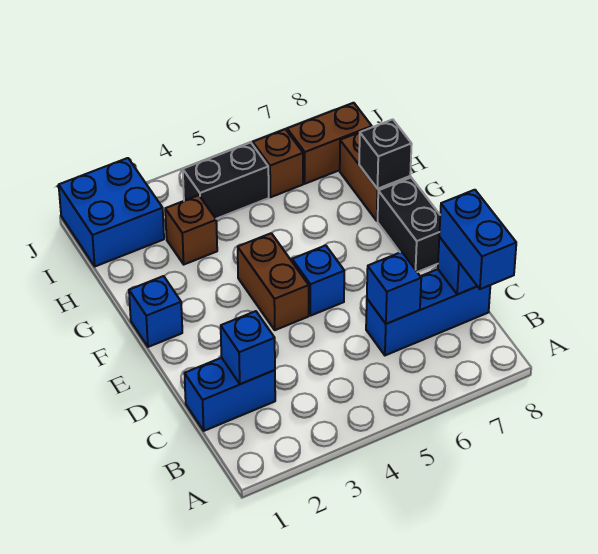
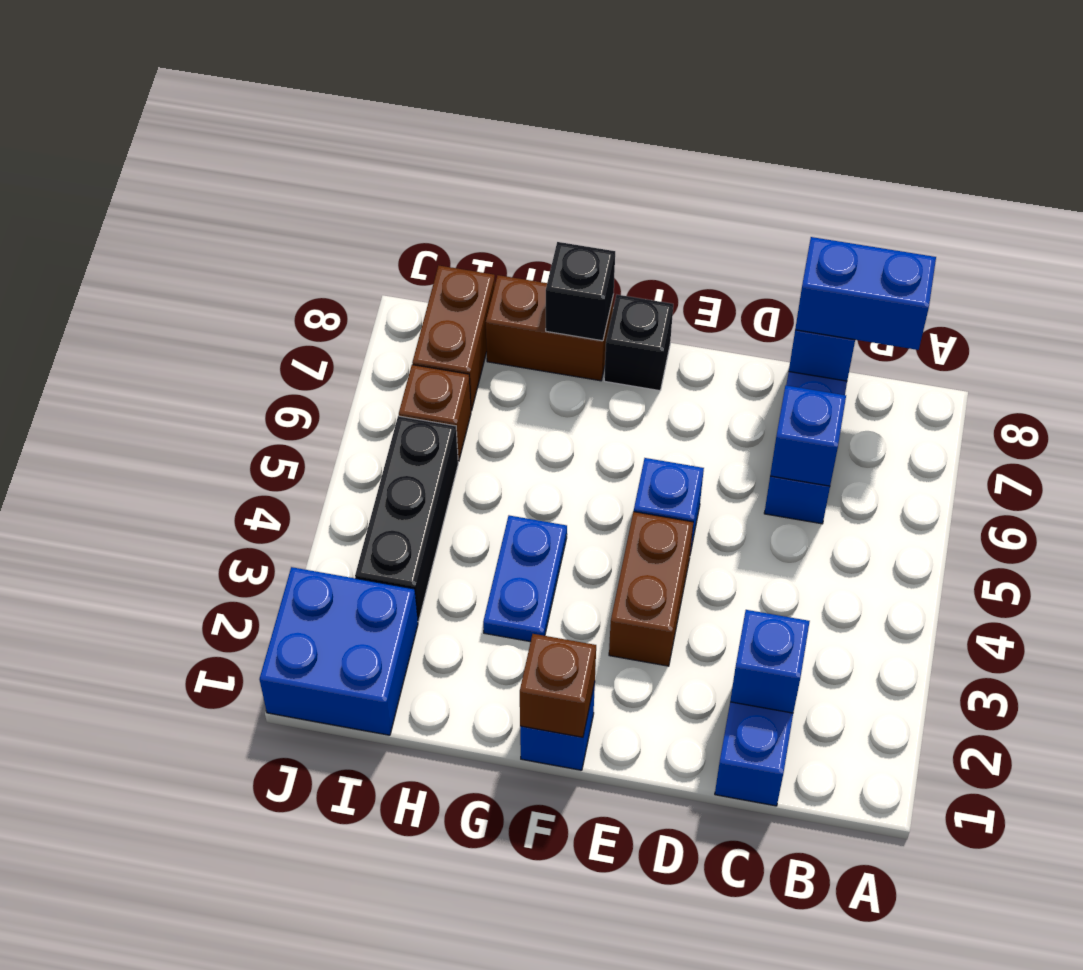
brown brick E4:F4 level 1 -> brown brick E3:E4 level 1
black brick E8:F8 level 1 -> black brick F8 level 1
none -> blue plate G3:G4 level 1
brown brick H3 level 1 -> brown brick F1 level 2
black brick I4:I5 level 1 -> black brick I3:I5 level 1

